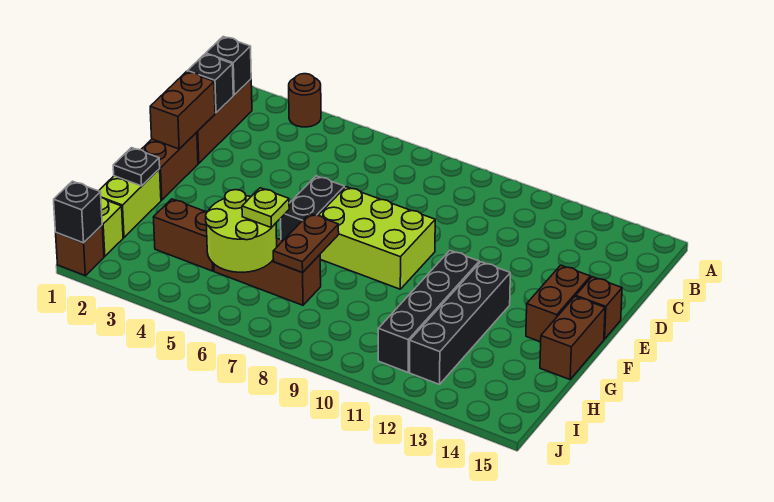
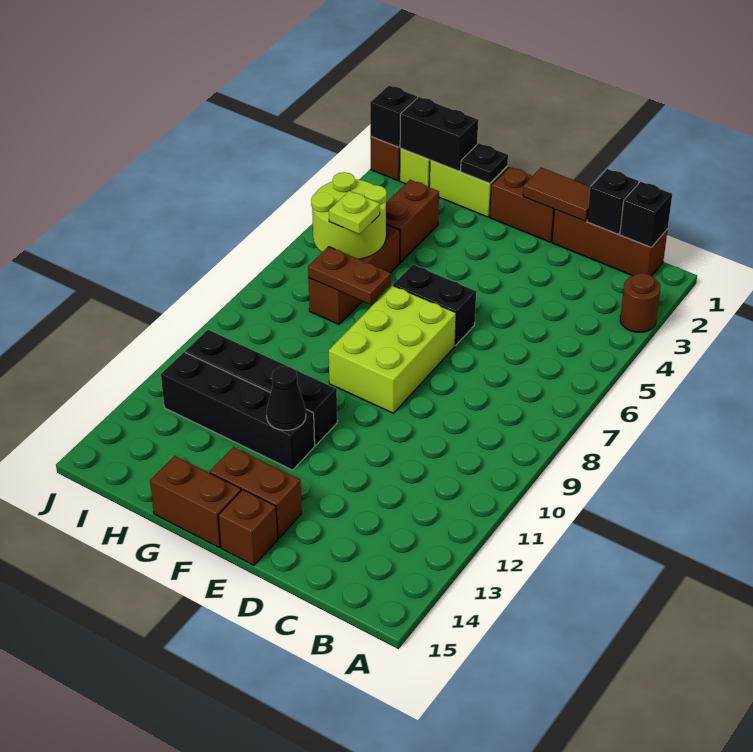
brown brick D1:E1 level 2 -> brown tile D1:E1 level 2
none -> black cone F12 level 2
none -> black brick H1:I1 level 2

